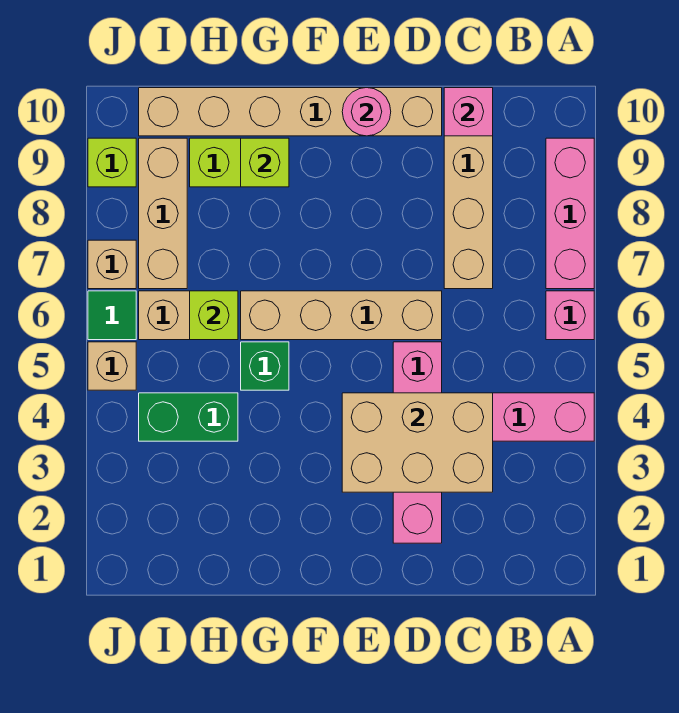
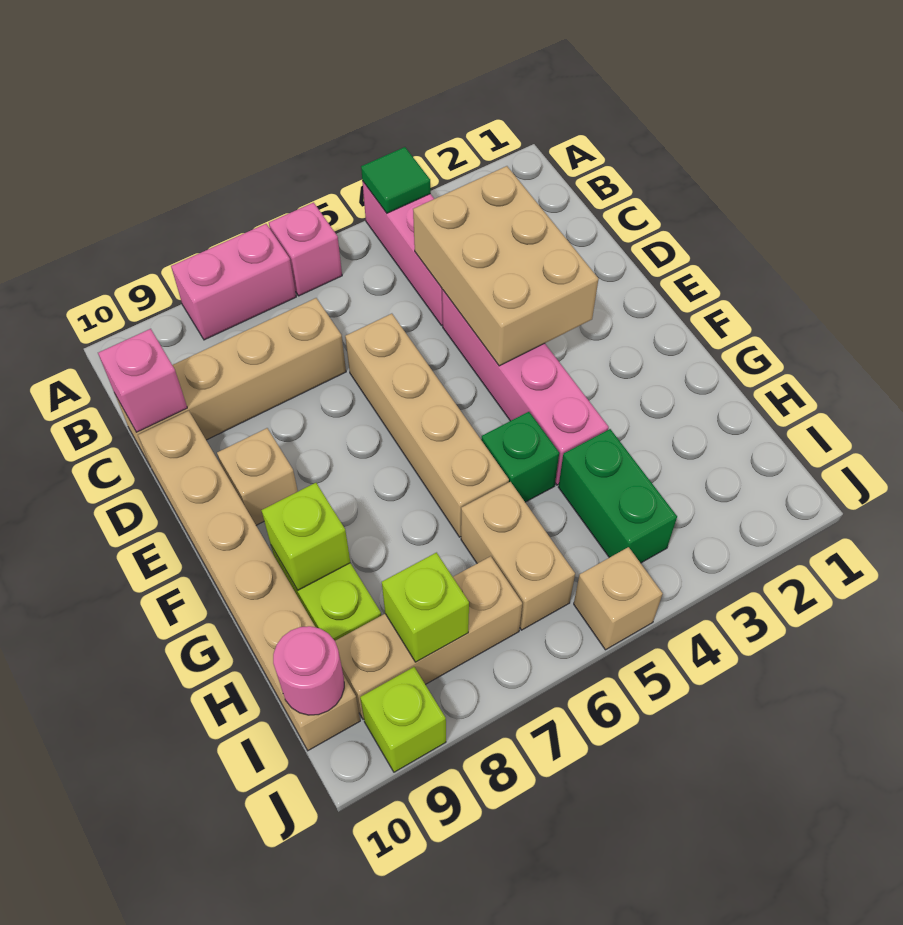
pink brick A7:A9 level 1 -> pink brick A7:A8 level 1
pink brick D2:D5 level 1 -> pink brick D4:G4 level 1
pink round brick E10 level 2 -> pink round brick I10 level 2
lime brick H6 level 2 -> lime brick I8 level 2
green tile J6 level 1 -> green tile A4 level 2
tan brick J7 level 1 -> tan brick E9 level 1

